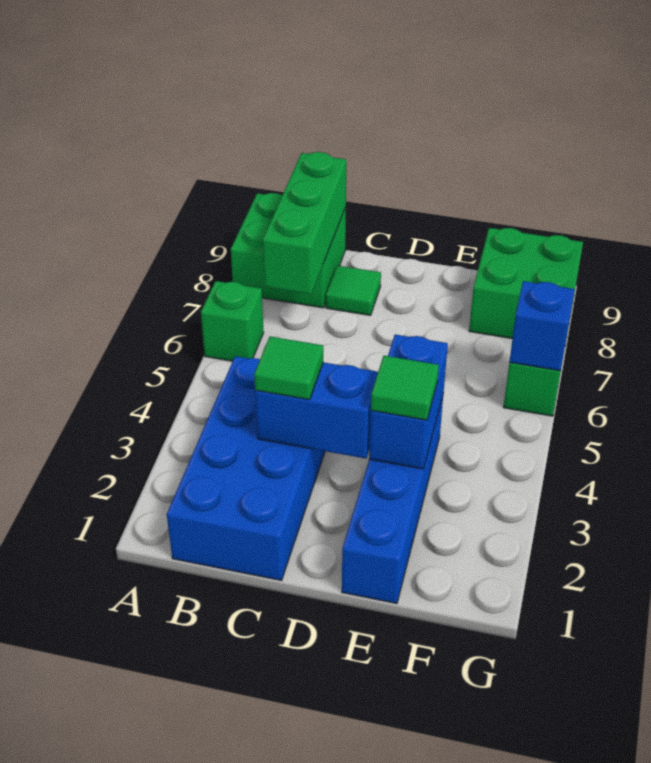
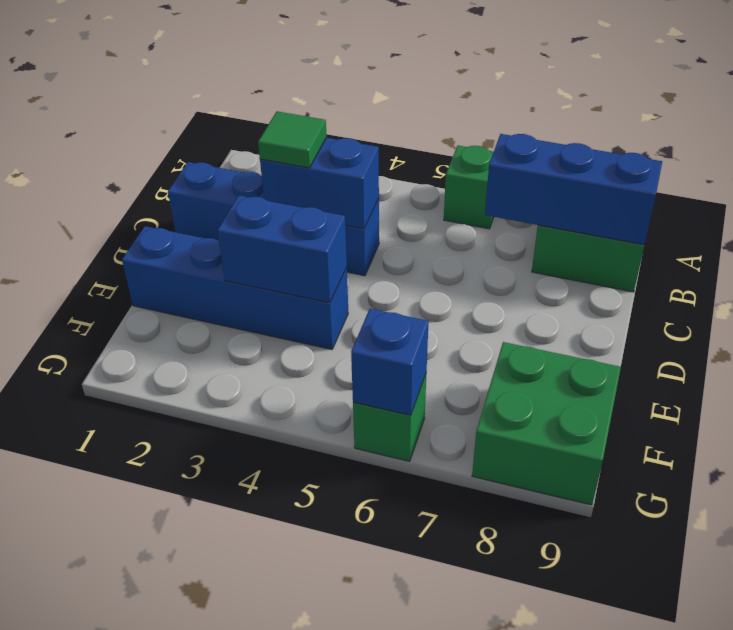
blue brick B1:C4 level 1 -> blue brick C1:C4 level 1
green brick B7:B9 level 2 -> blue brick B7:B9 level 2
blue brick C3:D3 level 2 -> blue brick C3:C4 level 2
green tile C8 level 1 -> none
green tile E3 level 3 -> none

